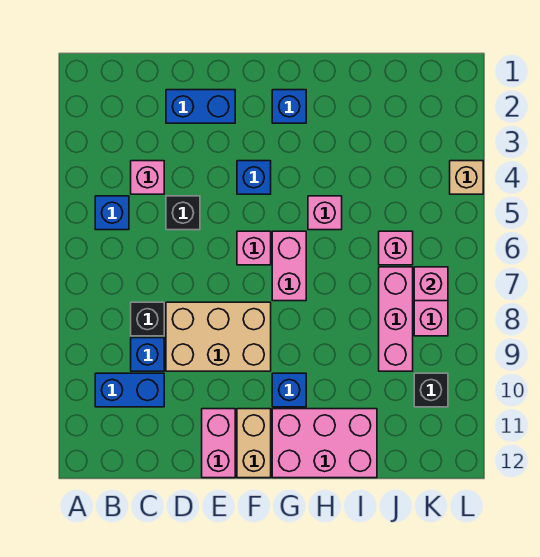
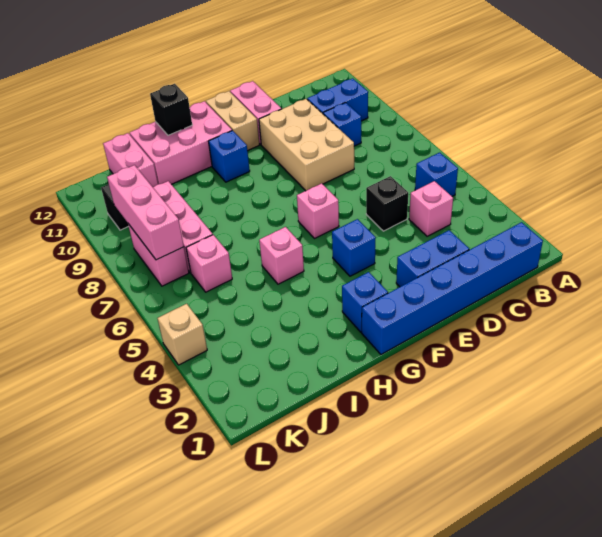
none -> blue brick B1:G1 level 1
black brick C8 level 1 -> black brick H12 level 2
tan brick D8:F9 level 1 -> tan brick D8:E10 level 1
pink brick G6:G7 level 1 -> pink brick J11:J12 level 1
pink brick K7 level 2 -> pink brick K7:K9 level 2

